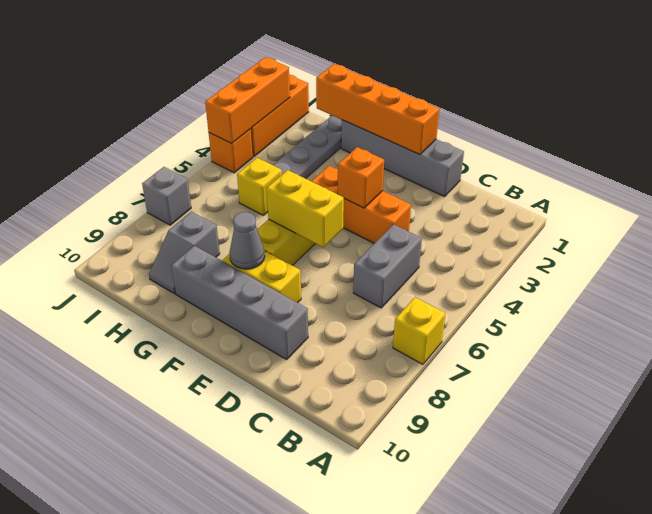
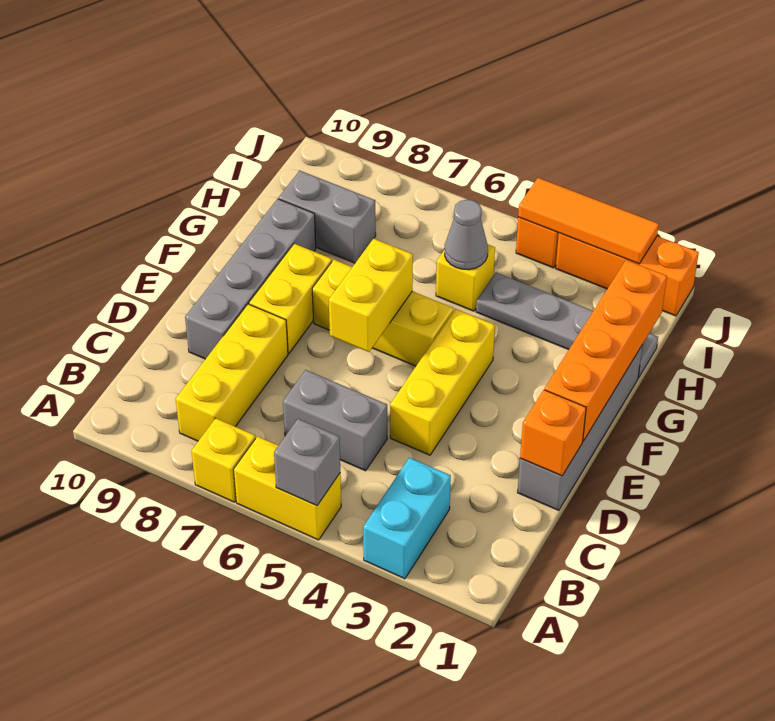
none -> cyan brick A3:B3 level 1
none -> yellow brick A5:A6 level 1
none -> yellow brick B8:D8 level 1
orange brick D4:F4 level 1 -> yellow brick D4:F4 level 1
orange brick E4 level 2 -> orange brick D1 level 2
grey cone F8 level 2 -> grey cone H5 level 2
grey slope H8:H9 level 1 top 8 -> grey brick H8:H9 level 1
orange brick J2:J4 level 2 -> orange tile J2:J4 level 2
grey brick J7 level 1 -> grey brick A5 level 2

